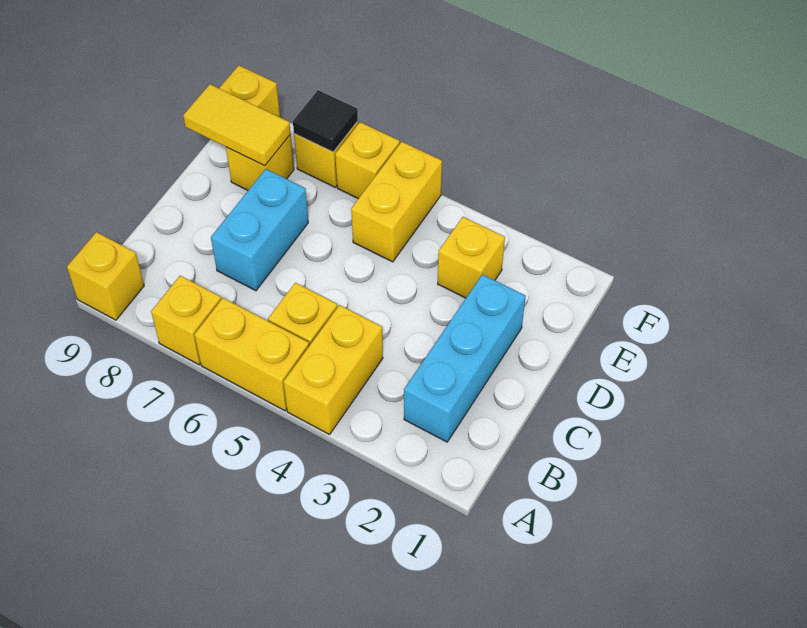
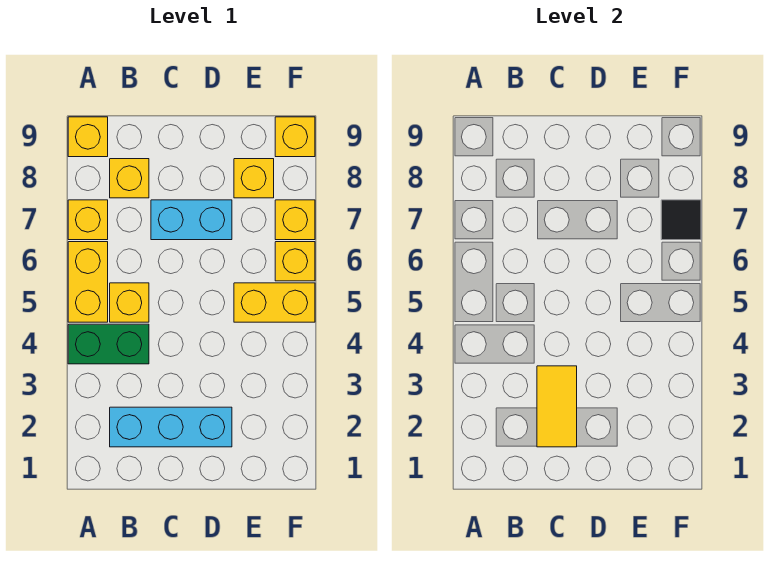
yellow brick A4:B4 level 1 -> green brick A4:B4 level 1
yellow brick E3 level 1 -> yellow brick B8 level 1
yellow tile E8:E9 level 2 -> yellow tile C2:C3 level 2

